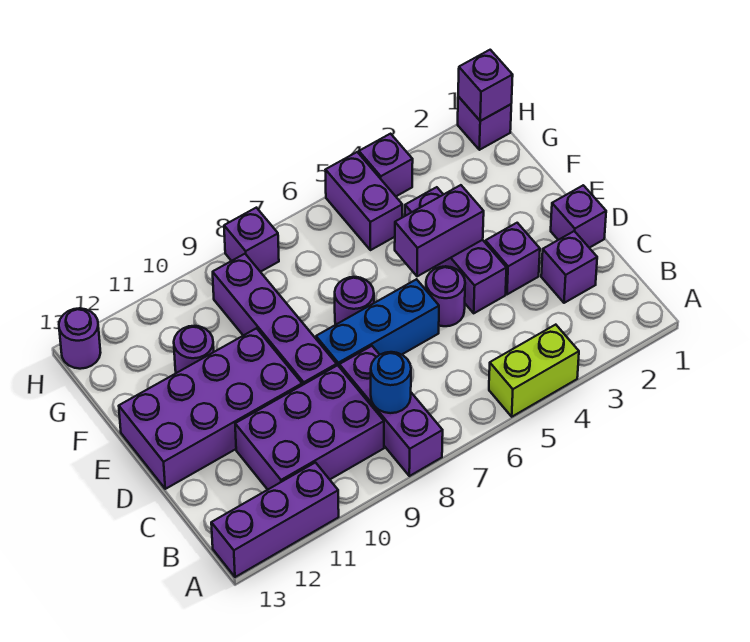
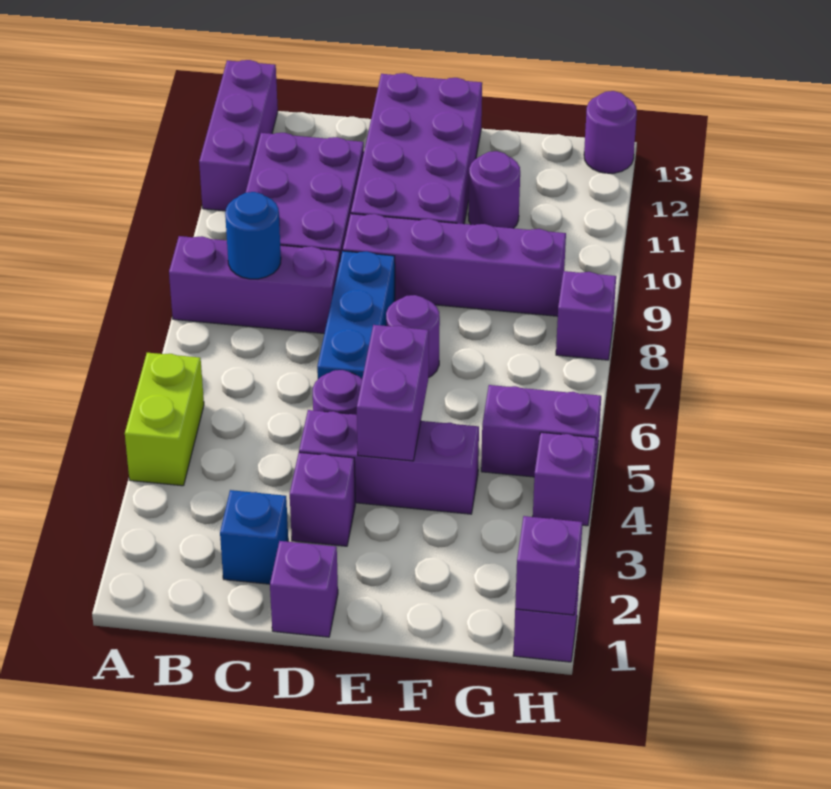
purple brick C2 level 1 -> blue brick C2 level 1

